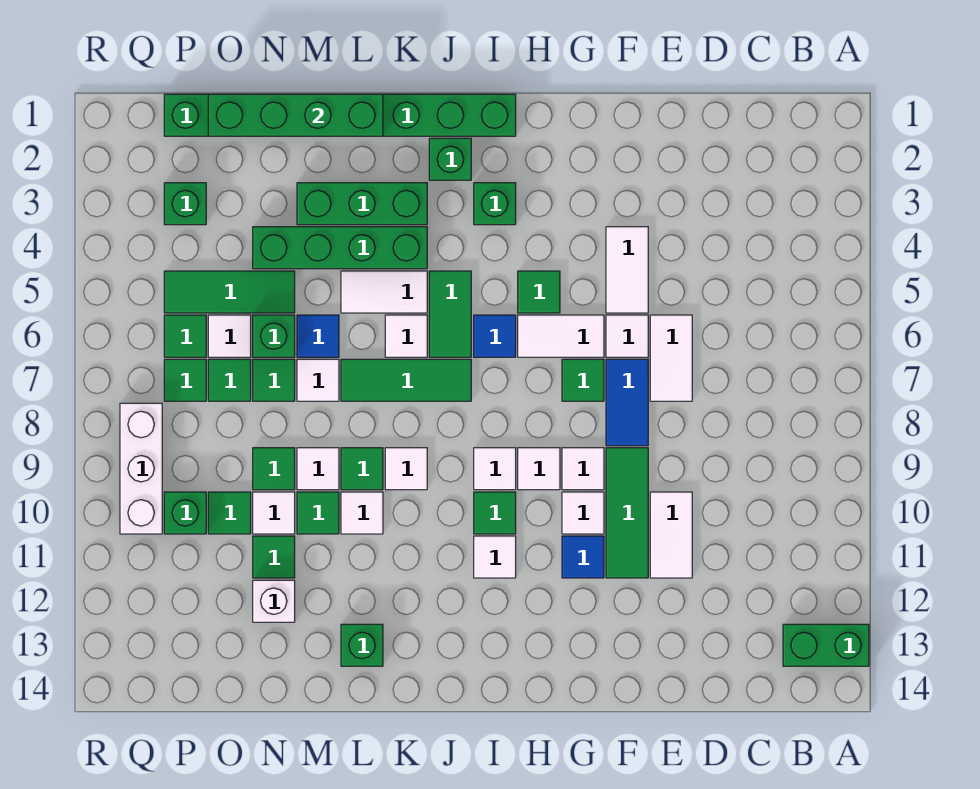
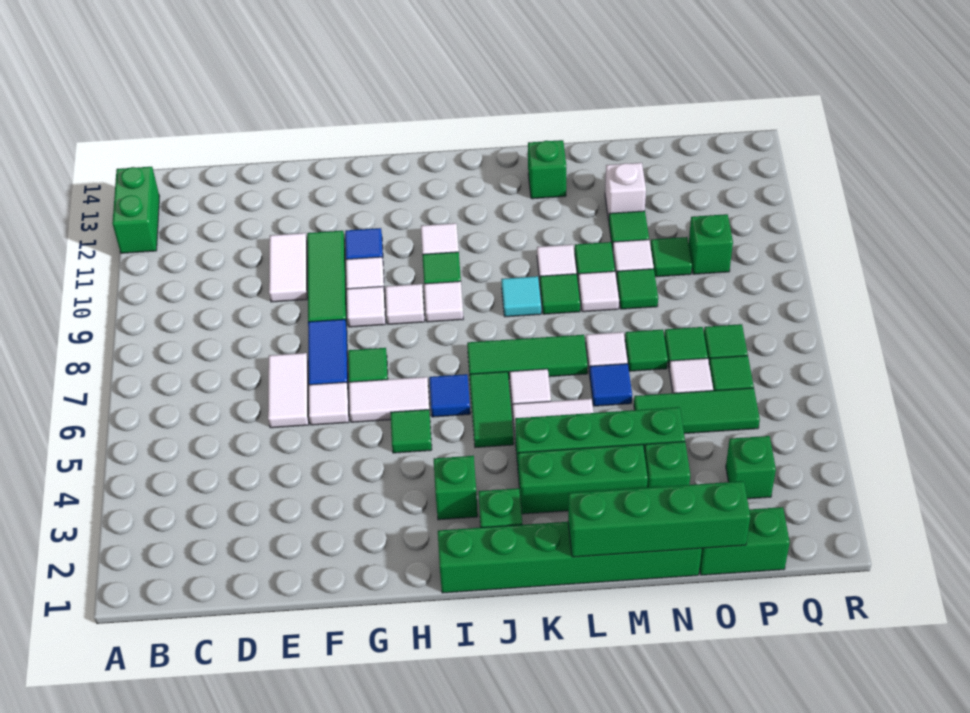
green brick A13:B13 level 1 -> green brick A12:A13 level 1
white tile F4:F5 level 1 -> none
white tile K9 level 1 -> cyan tile K9 level 1
green brick N6 level 1 -> green brick N3 level 1
white brick Q8:Q10 level 1 -> none

